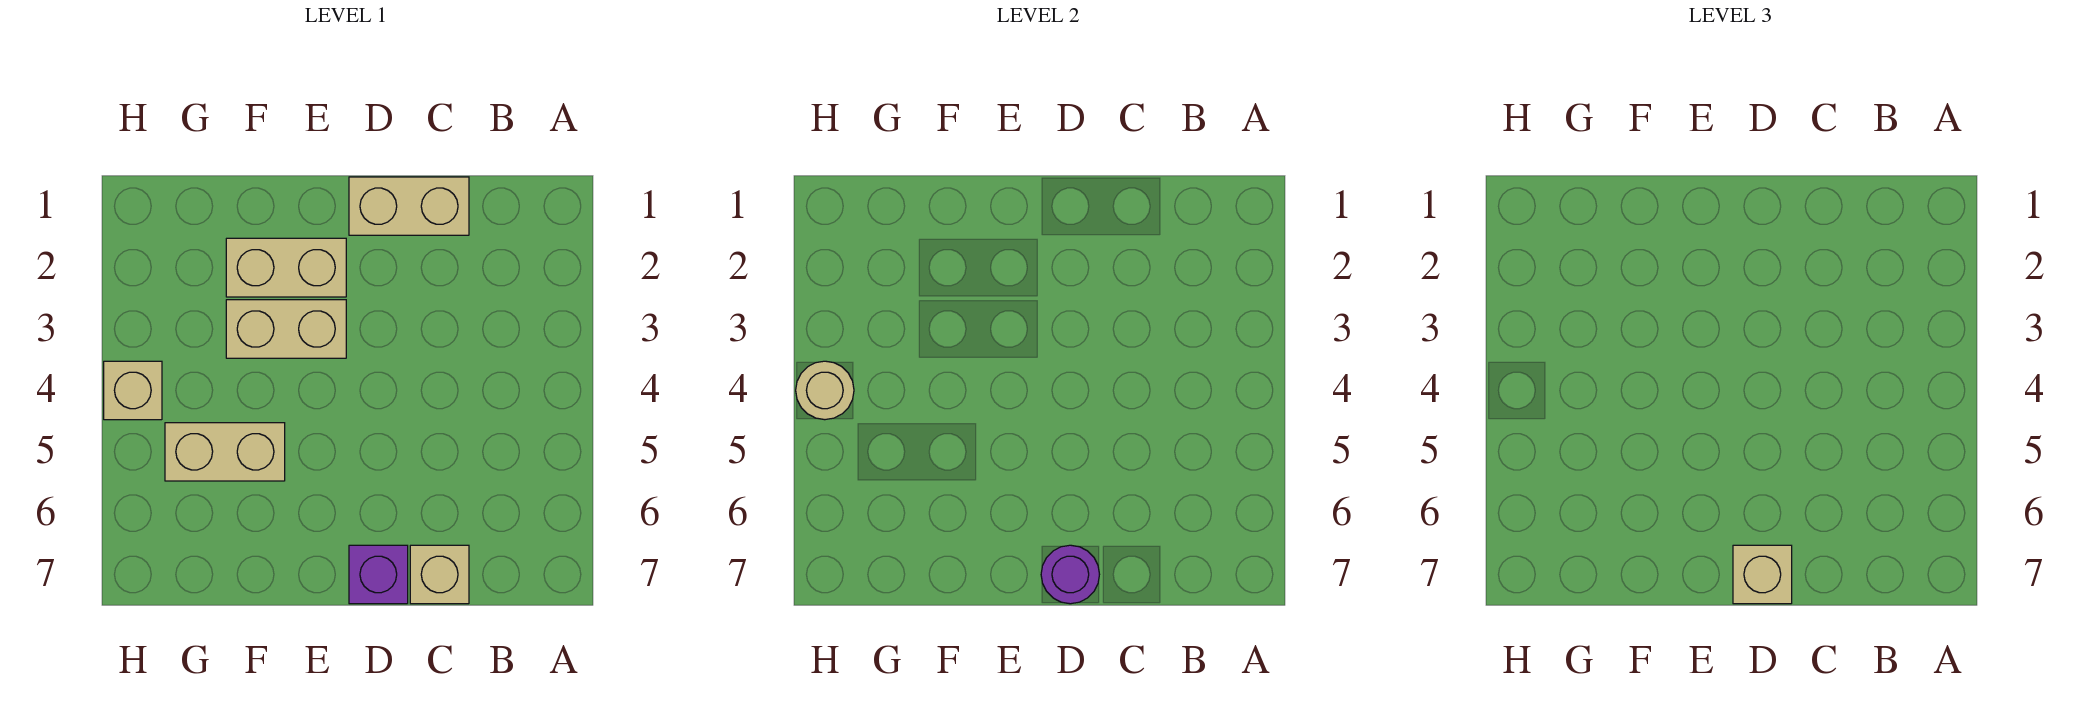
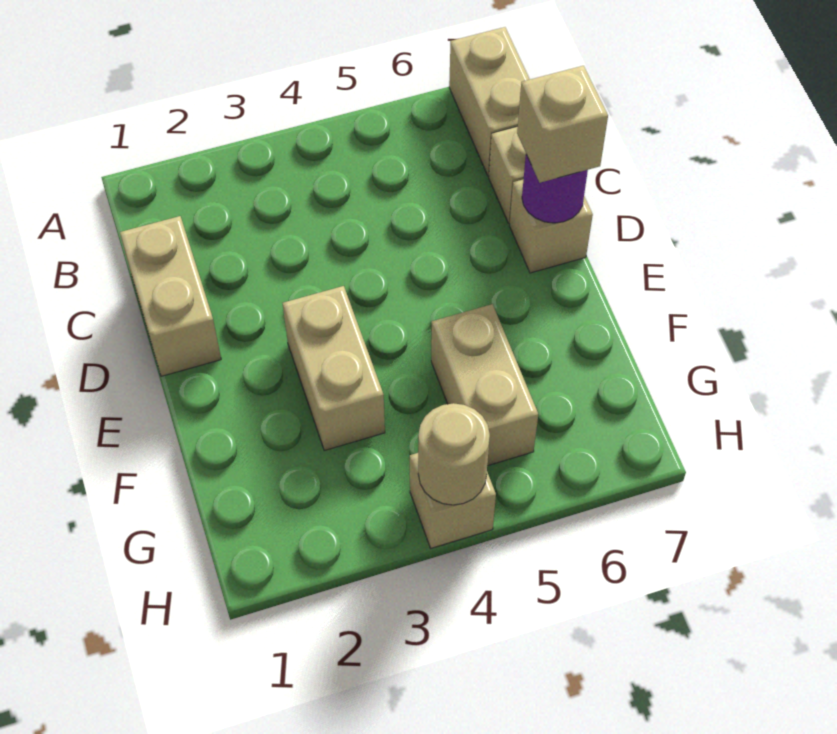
purple brick D7 level 1 -> tan brick D7 level 1
tan brick E2:F2 level 1 -> tan brick A7:B7 level 1

